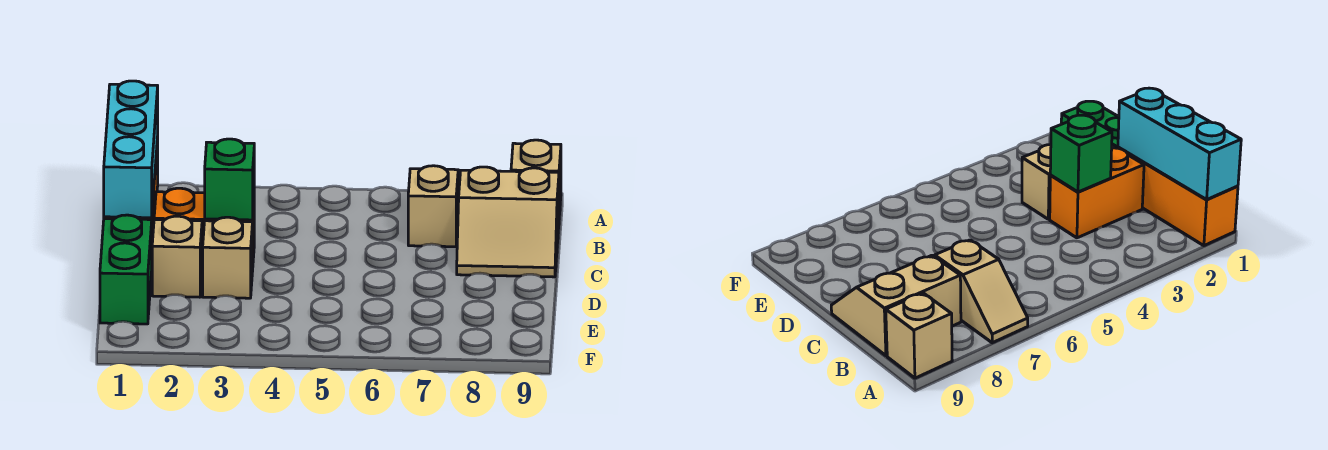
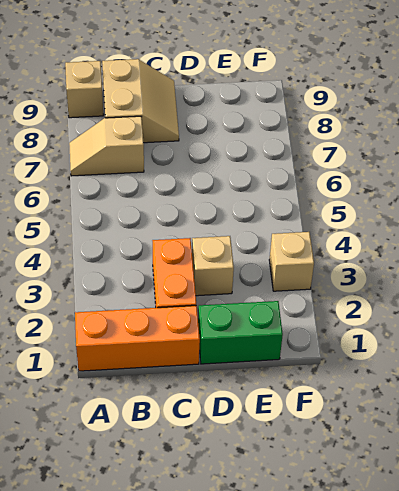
cyan brick A1:C1 level 2 -> none
green brick C3 level 2 -> none
tan brick D2 level 1 -> tan brick F3 level 1

